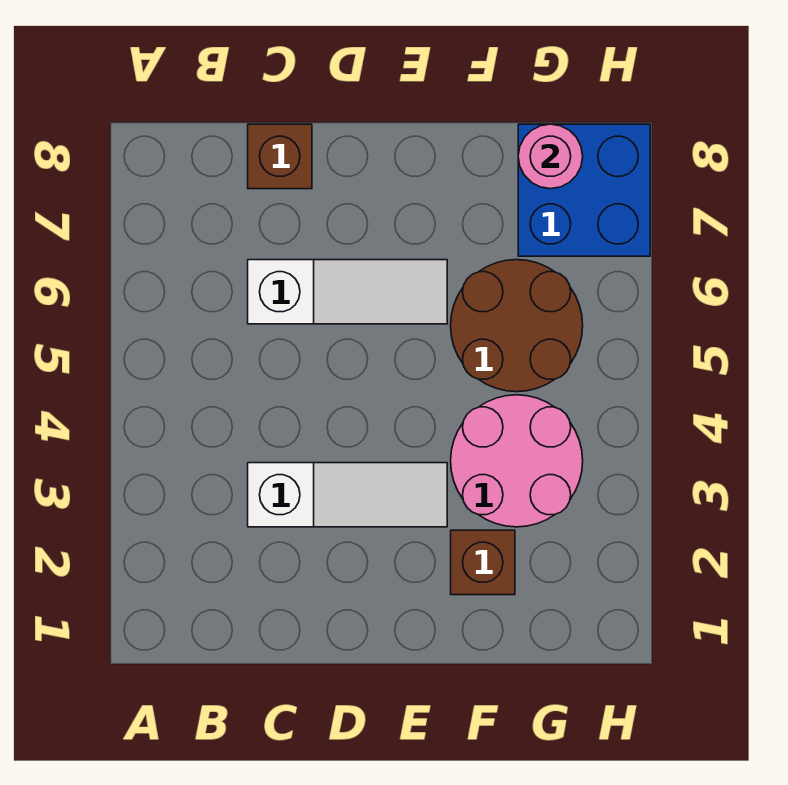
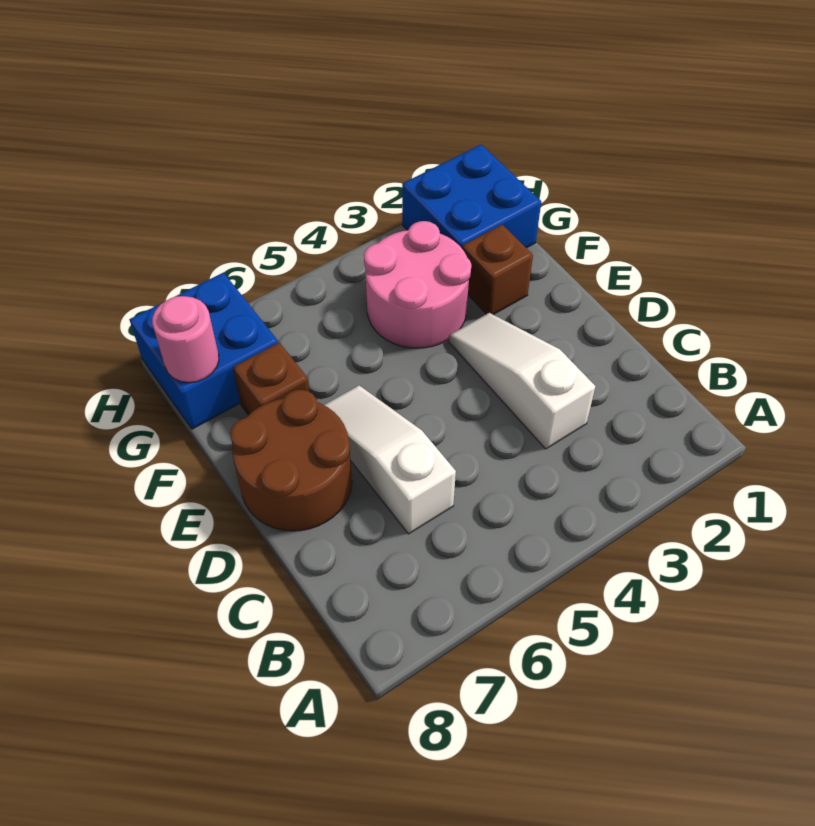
brown brick C8 level 1 -> brown brick F7 level 1
brown round brick F5:G6 level 1 -> brown round brick D7:E8 level 1
none -> blue brick G1:H2 level 1

